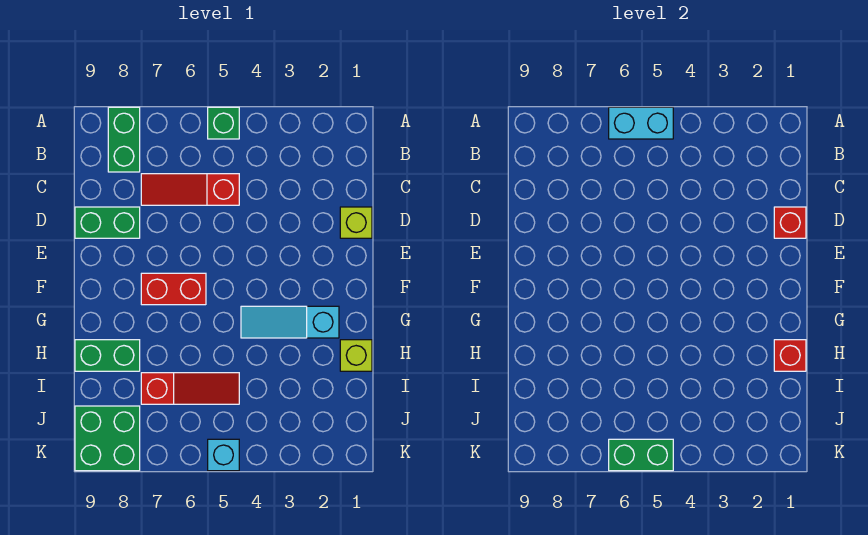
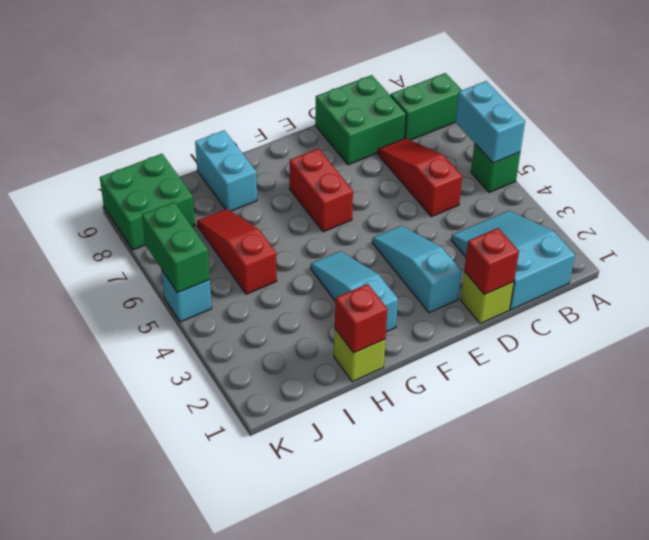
none -> cyan slope B1:C3 level 1 top 1
green brick D8:D9 level 1 -> green brick C8:D9 level 1
none -> cyan slope E2:E4 level 1 top 2
green brick H8:H9 level 1 -> cyan brick H8:H9 level 1
red slope I5:I7 level 1 top 7 -> red slope I5:I7 level 1 top 5

